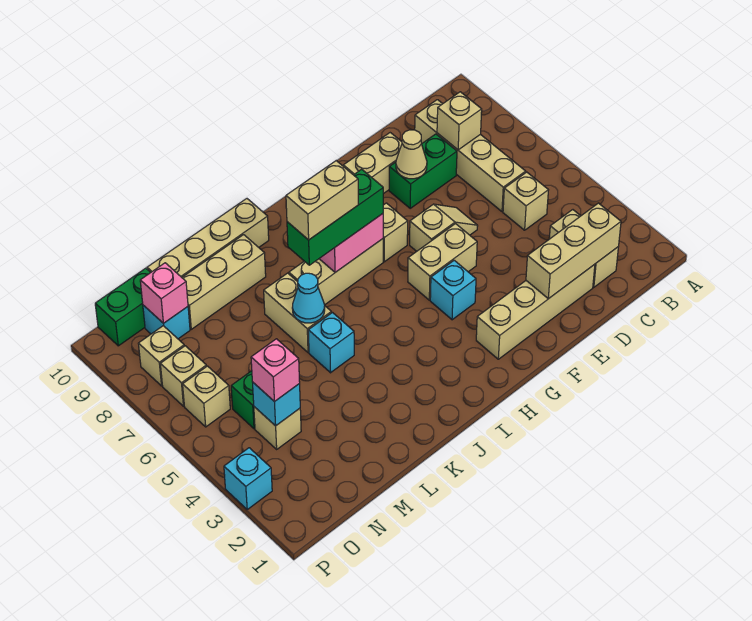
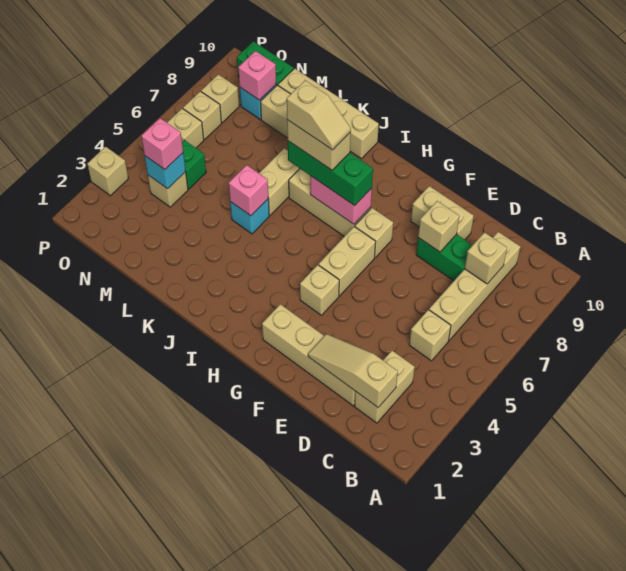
tan brick C2:E2 level 2 -> tan slope C2:E2 level 2 top C
tan slope E6:F6 level 1 top F -> tan slope I7:J7 level 5 top J
tan cone E8 level 2 -> tan brick E8 level 2
tan brick F5:G5 level 1 -> tan brick G5:G6 level 1
cyan brick G4 level 1 -> tan brick G4 level 1
none -> pink brick K5 level 2
cyan cone K6 level 2 -> none
cyan brick P3 level 1 -> tan brick P3 level 1

